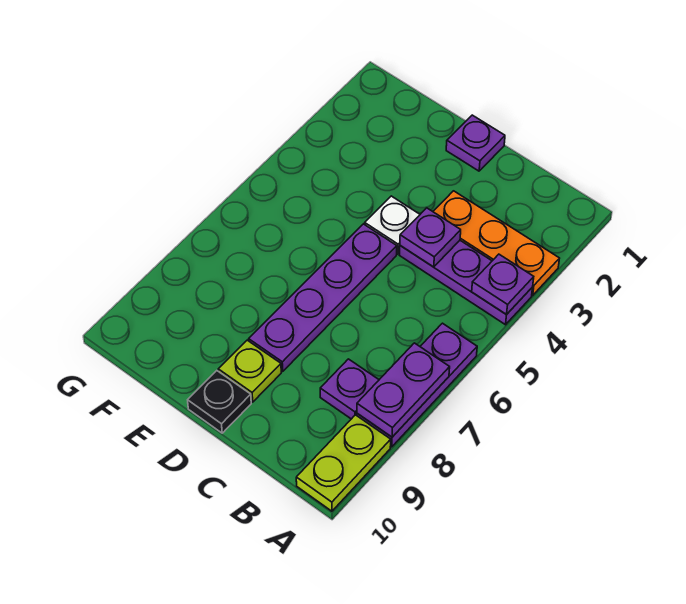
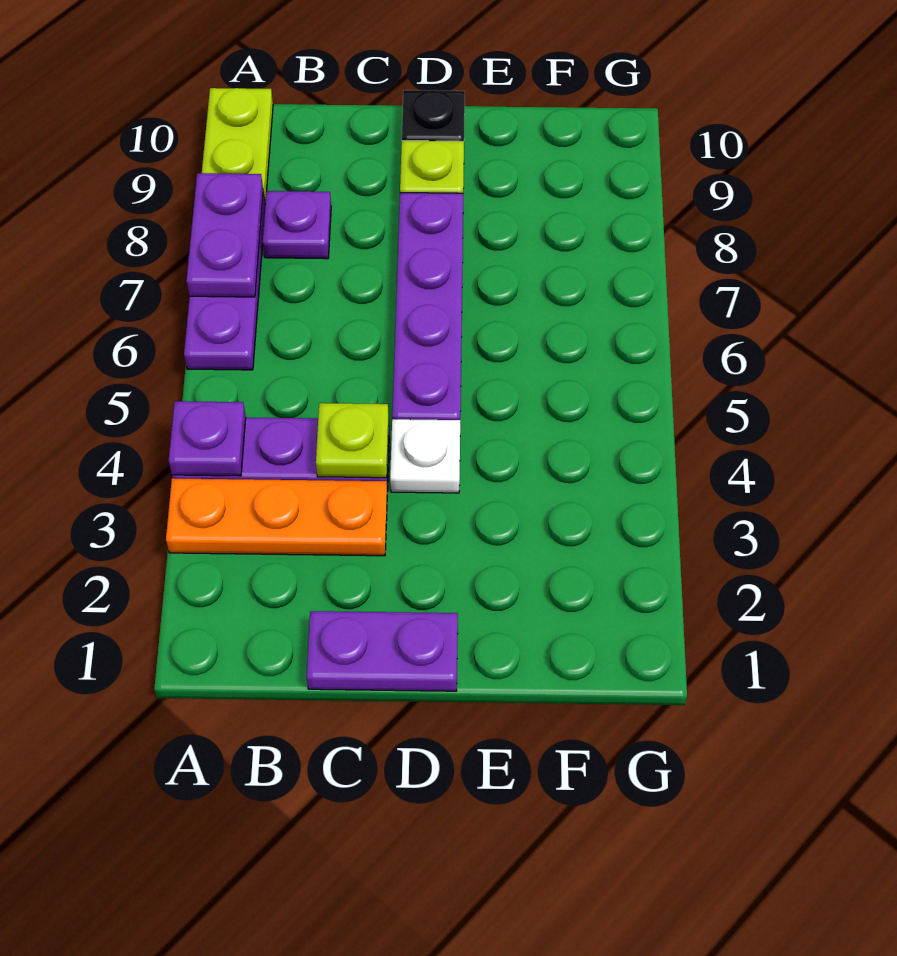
purple plate C4 level 2 -> lime plate C4 level 2
purple plate D1 level 1 -> purple plate C1:D1 level 1

